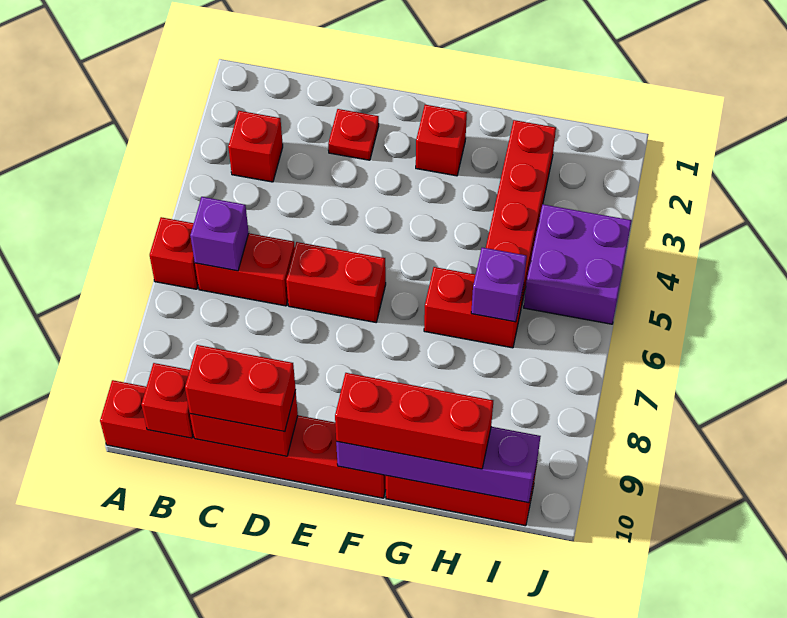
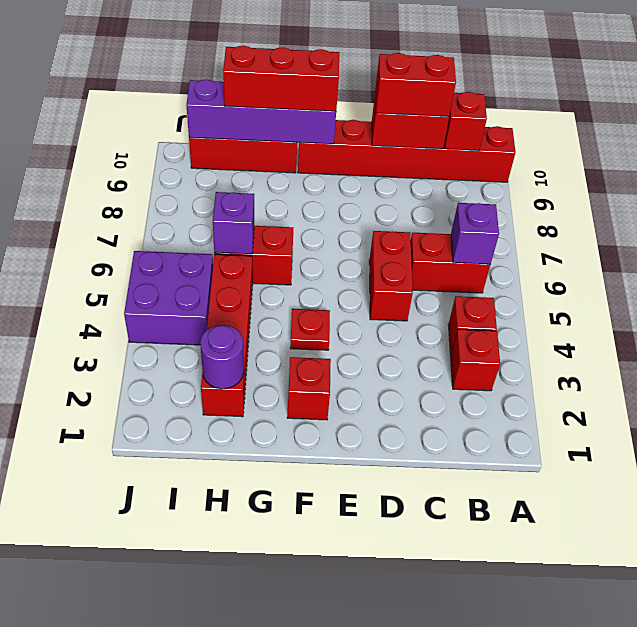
red brick A6 level 1 -> red brick B4 level 1
red plate D2 level 1 -> red plate F4 level 1
red brick D6:E6 level 1 -> red brick D5:D6 level 1
none -> purple round brick H2 level 2

